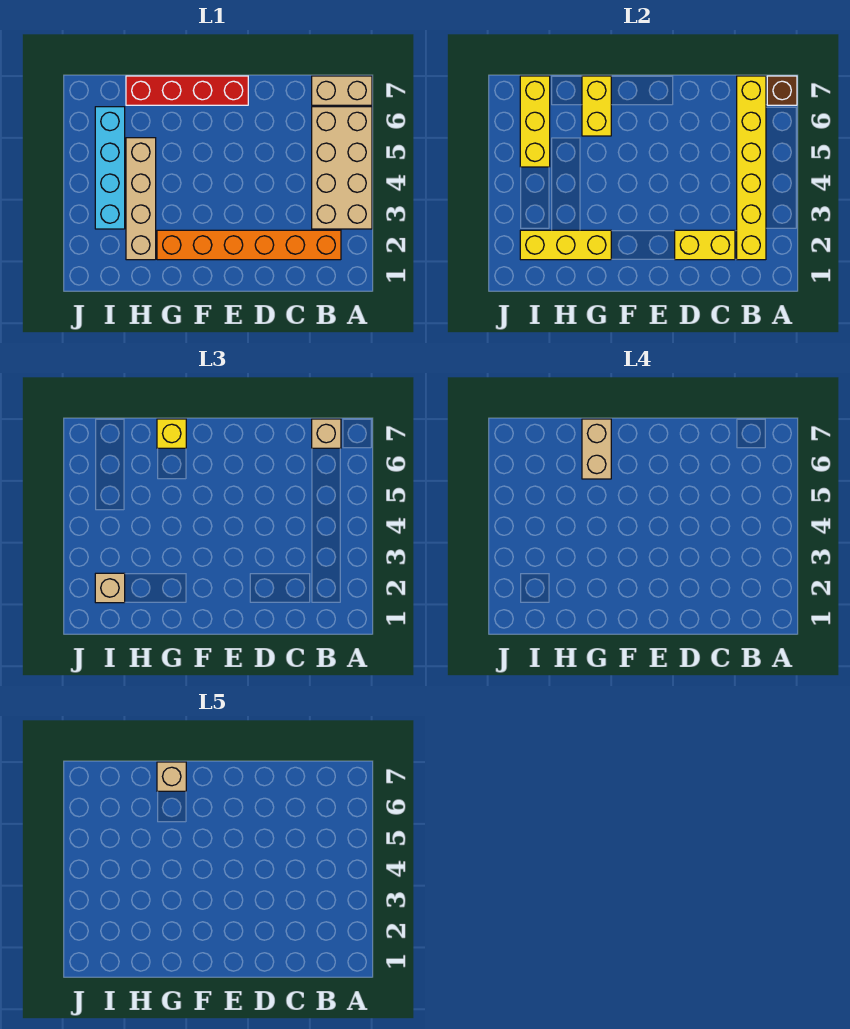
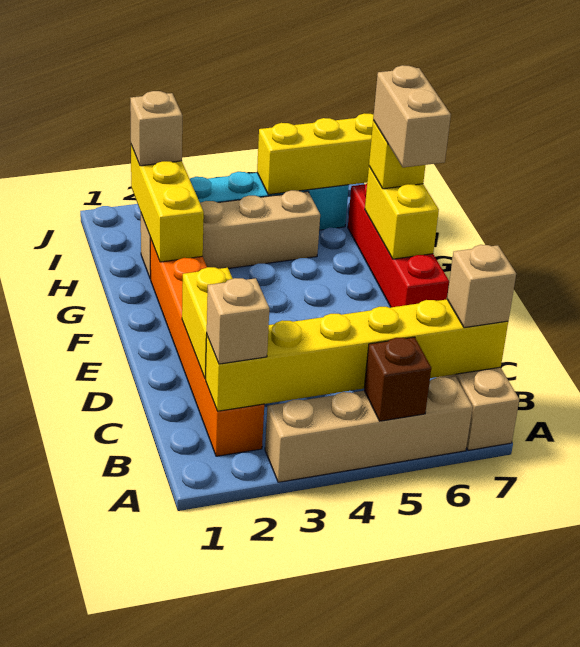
tan brick A3:B6 level 1 -> tan brick A3:A6 level 1
brown brick A7 level 2 -> brown brick A5 level 2
yellow brick G6:G7 level 2 -> yellow brick F7:G7 level 2
tan brick G6:G7 level 4 -> tan brick F7:G7 level 4
tan brick G7 level 5 -> tan brick B2 level 3

